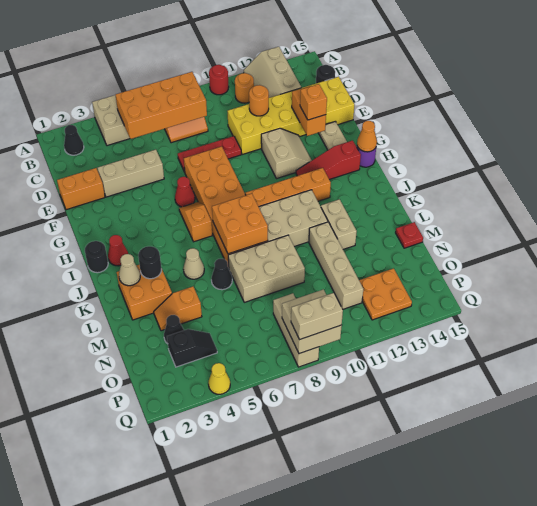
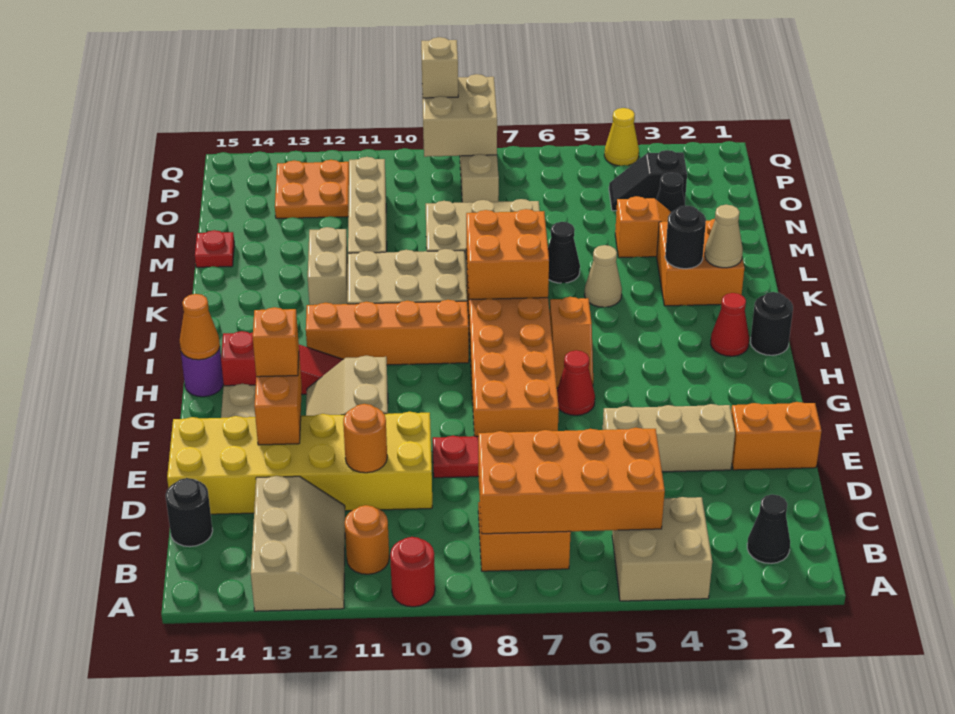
tan brick Q8:Q9 level 3 -> tan brick Q9 level 3

